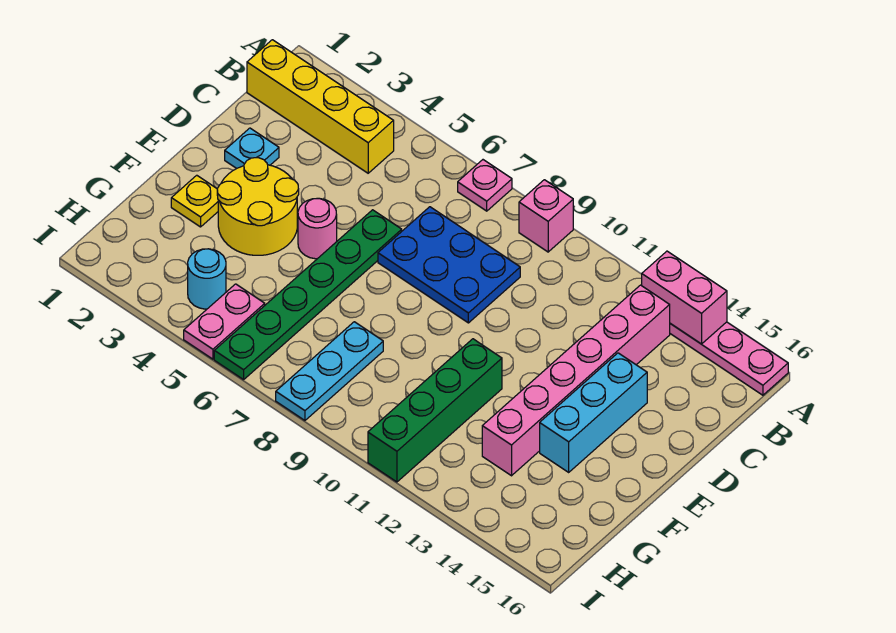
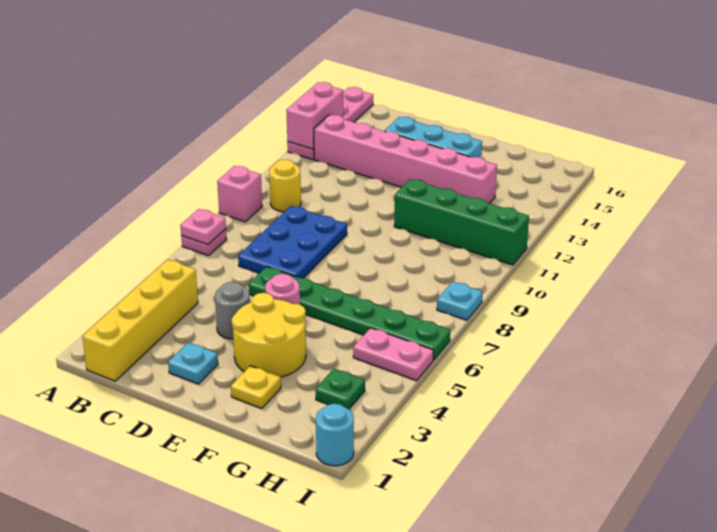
none -> pink plate A7 level 2
none -> yellow round brick B10 level 1
none -> grey round brick D4 level 1
cyan plate G8:I8 level 1 -> cyan plate I8 level 1
none -> green plate H3 level 1
cyan round brick H4 level 1 -> cyan round brick I1 level 1

